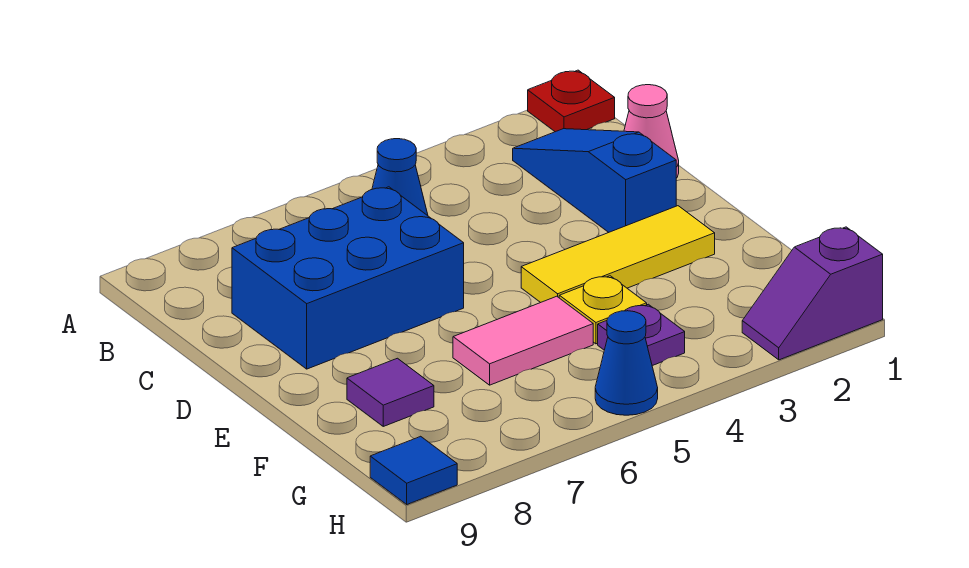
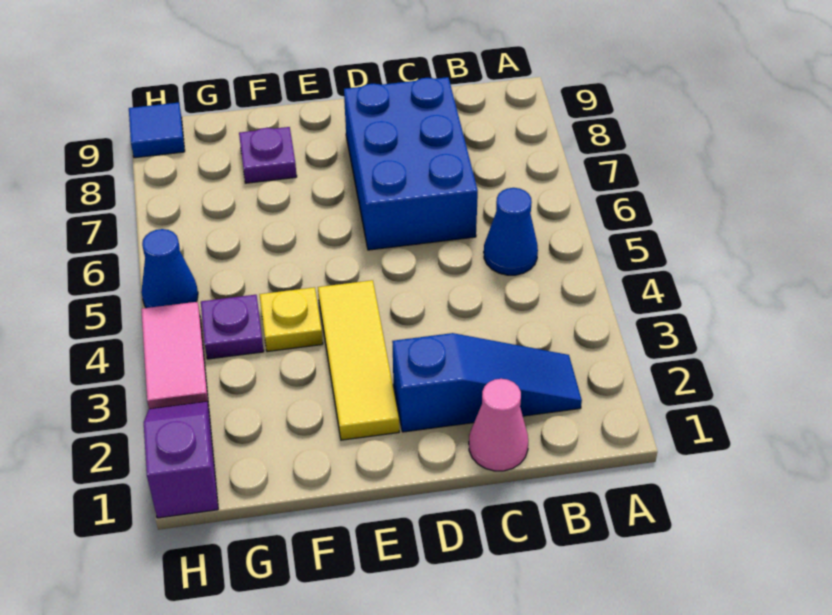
red plate A1 level 1 -> none
pink tile F5:F6 level 1 -> pink tile H3:H4 level 1
purple tile F8 level 1 -> purple plate F8 level 1

